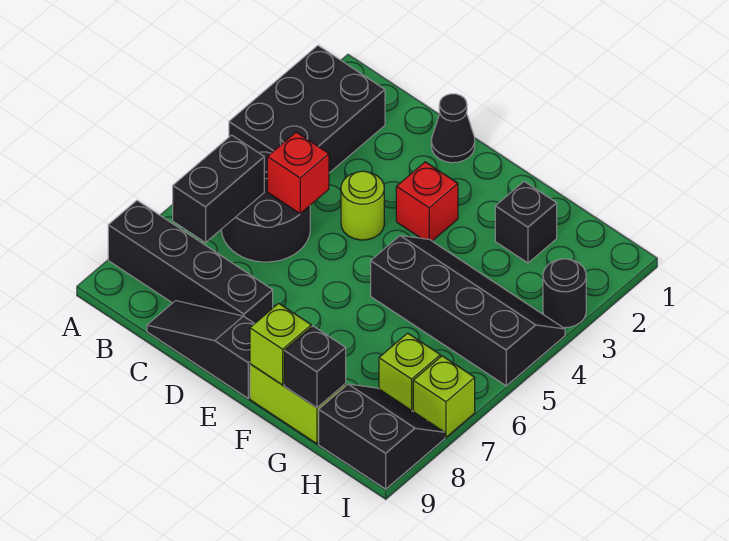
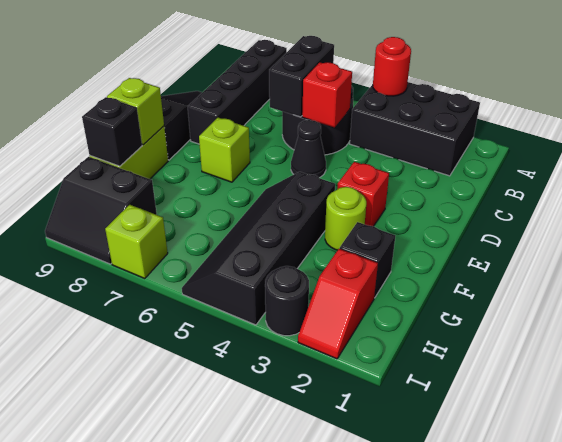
none -> red round brick A4 level 2
black brick B6:B7 level 2 -> black brick B6:C6 level 2
black cone D1 level 1 -> black cone D5 level 1
lime round brick D4 level 1 -> lime round brick F3 level 1
black slope F4:I5 level 1 top 5 -> black slope F4:I5 level 1 top 4
none -> red slope H2:I2 level 1 top H
lime brick H7 level 1 -> lime brick E7 level 1
black slope H8:I9 level 1 top 9 -> black slope H8:I9 level 1 top H

